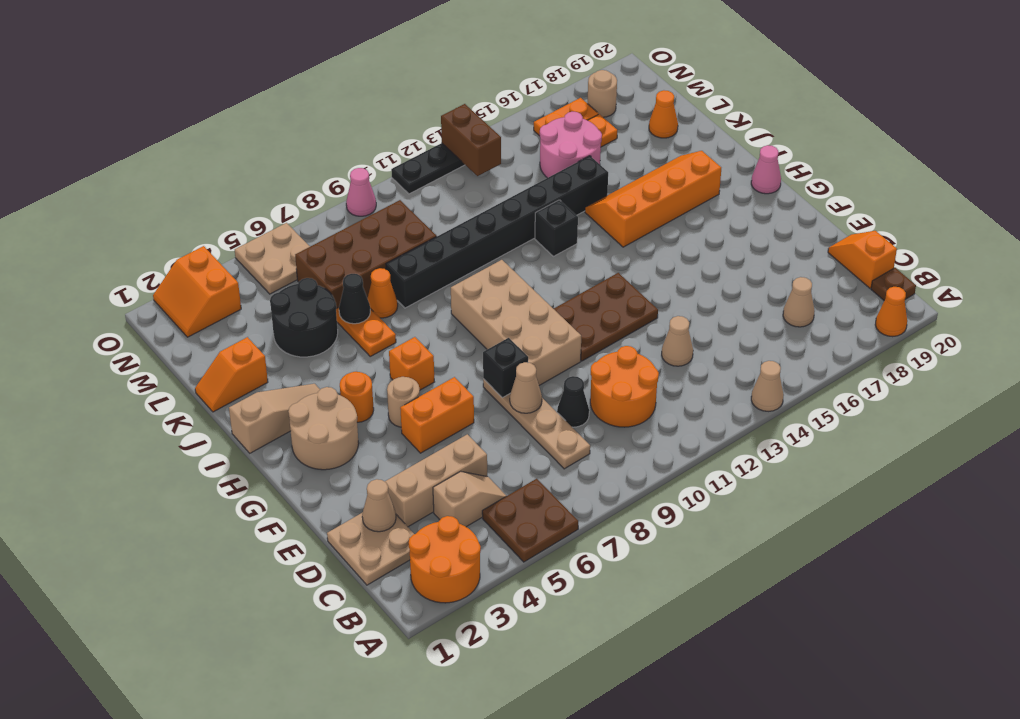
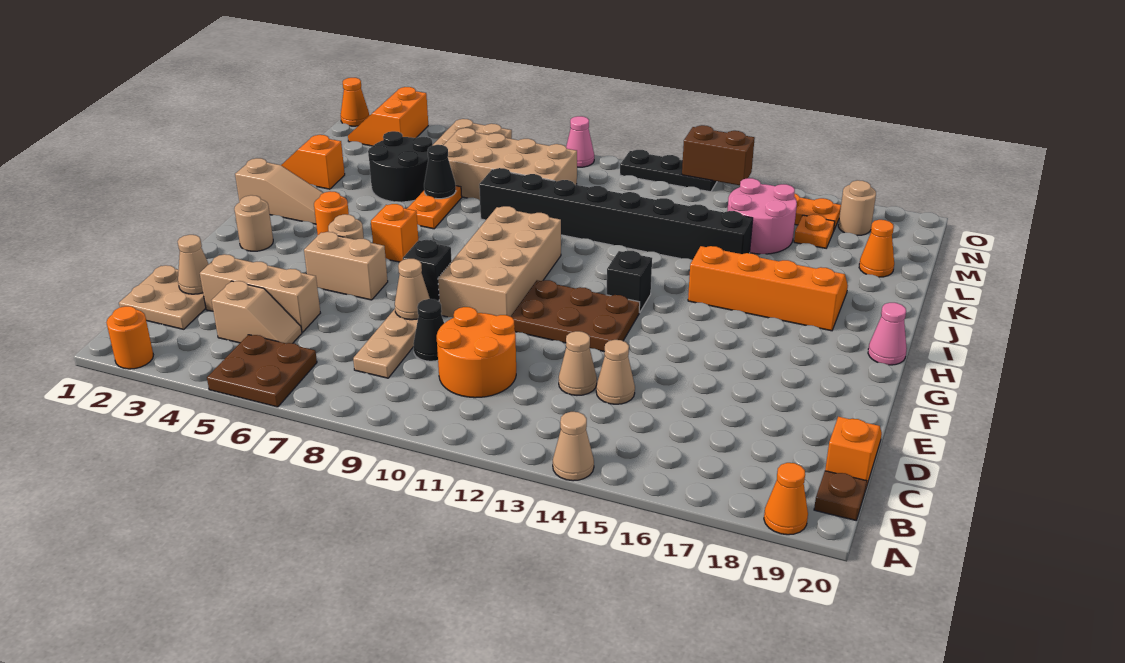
orange round brick A2:B3 level 1 -> orange round brick A2 level 1
tan cone C17 level 1 -> tan cone D14 level 1
orange brick F5:F6 level 1 -> tan brick F5:F6 level 1
tan round brick G2:H3 level 1 -> tan round brick G2 level 1
black brick J13 level 1 -> black brick H13 level 1
orange cone K7 level 1 -> orange cone O1 level 1
brown brick L6:M9 level 1 -> tan brick L6:M9 level 1
brown brick N13:O13 level 2 -> brown brick O13:O14 level 2

